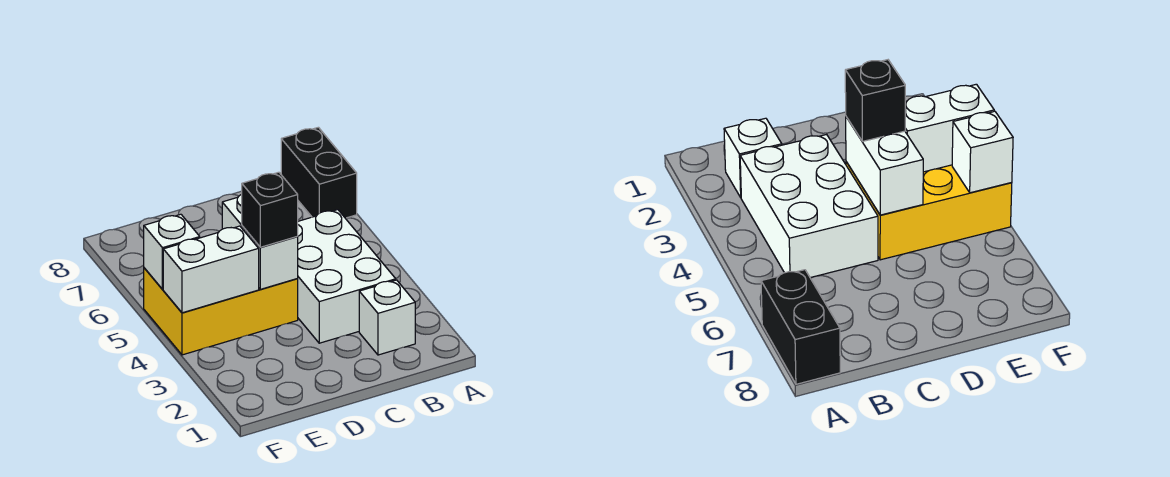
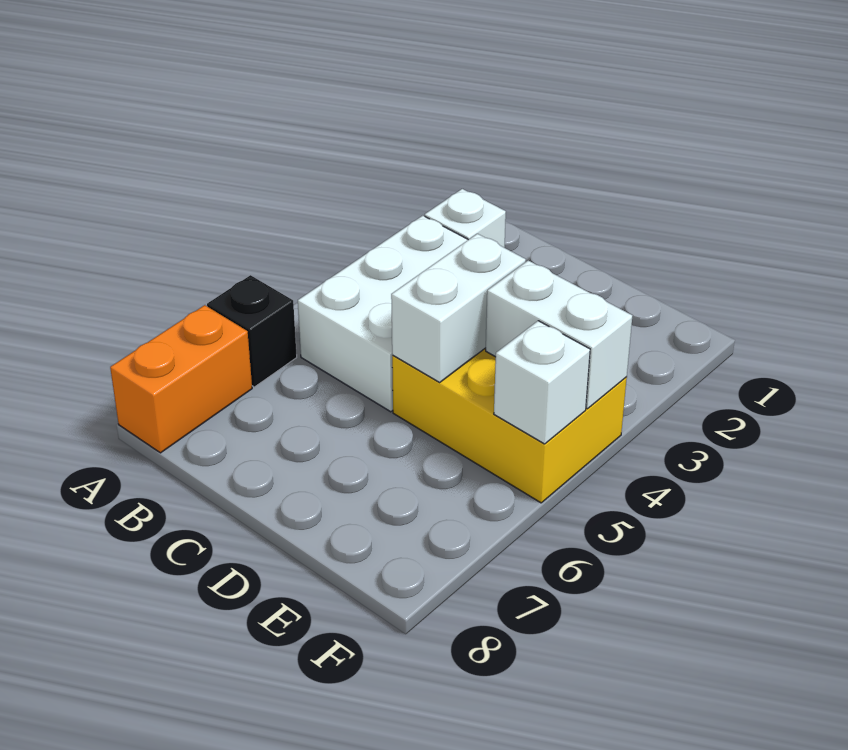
black brick A7:A8 level 1 -> orange brick A7:A8 level 1
black brick D4 level 3 -> black brick A6 level 1

